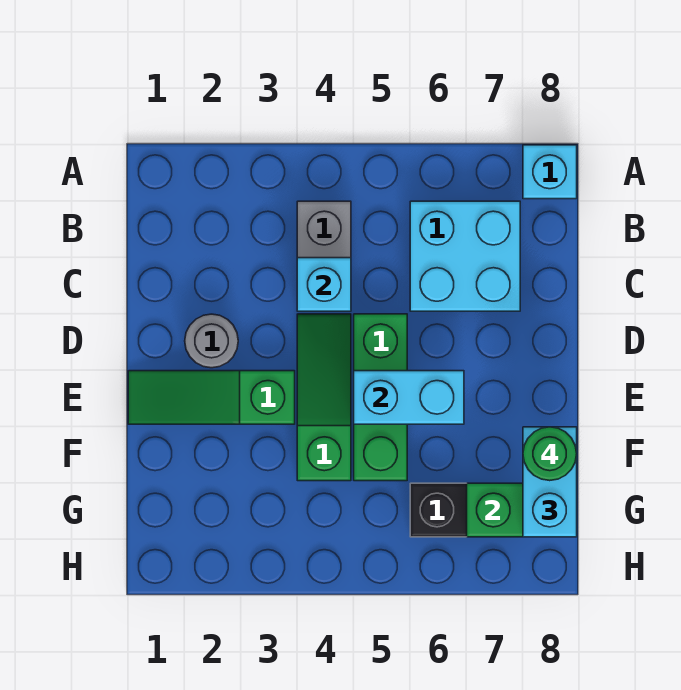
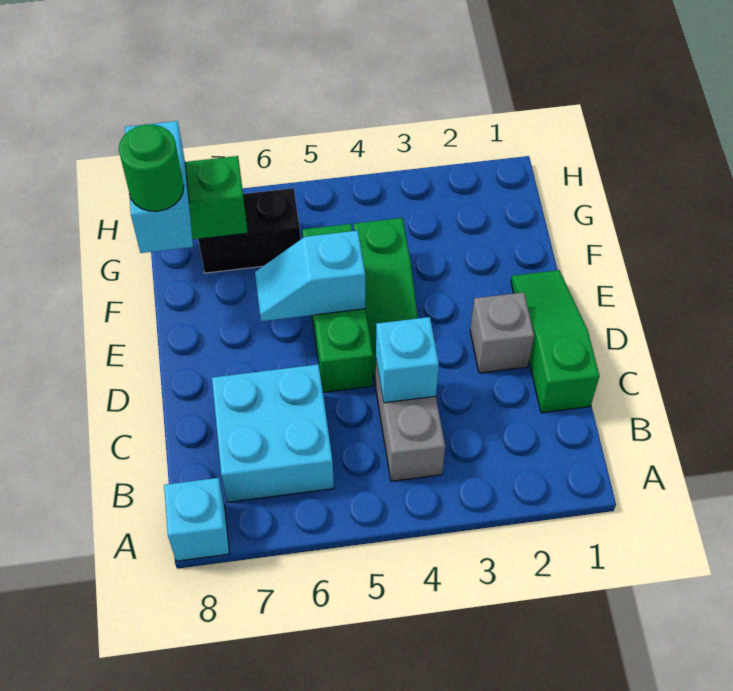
grey round brick D2 level 1 -> grey brick D2 level 1
green slope E1:E3 level 1 top 3 -> green slope C1:E1 level 1 top C
cyan brick E5:E6 level 2 -> cyan slope E5:E6 level 2 top 5

